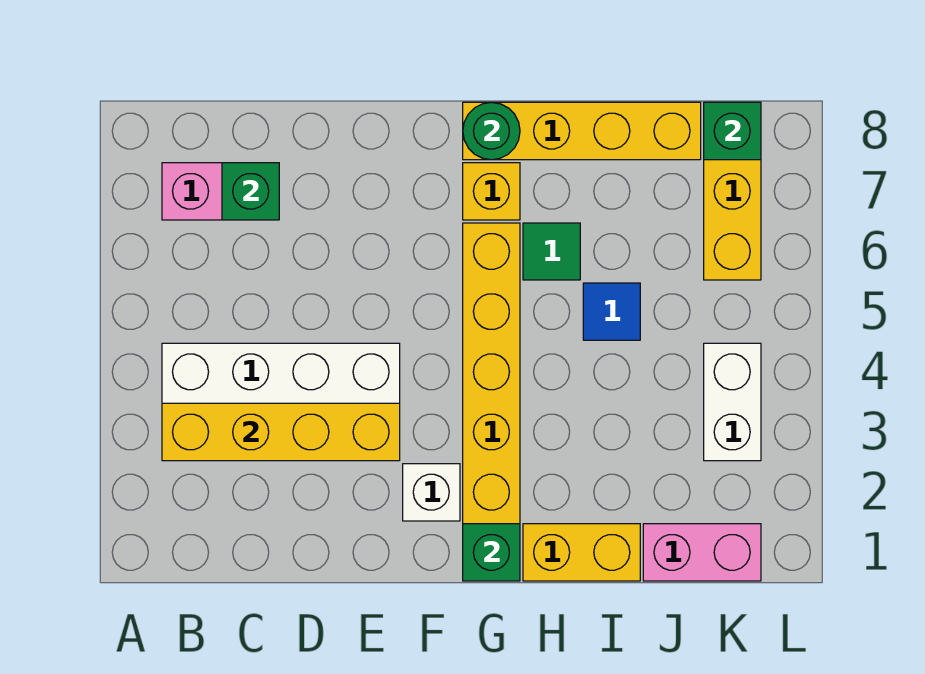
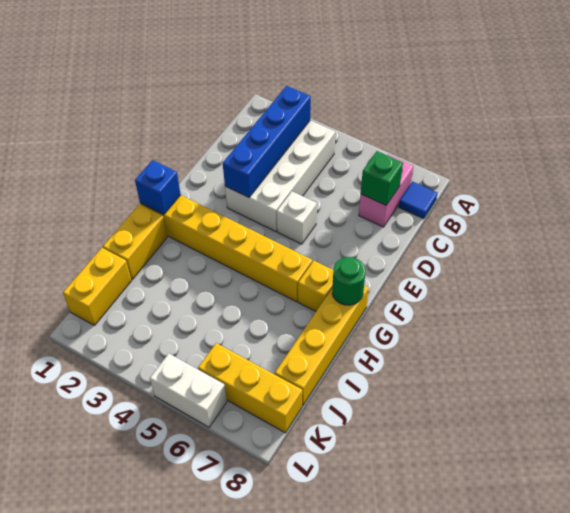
yellow brick B3:E3 level 2 -> blue brick B3:E3 level 2
white brick F2 level 1 -> white brick E5 level 1
green brick G1 level 2 -> blue brick G1 level 2
green tile H6 level 1 -> none
blue tile I5 level 1 -> blue tile B8 level 1
pink brick J1:K1 level 1 -> yellow brick J1:K1 level 1
white brick K3:K4 level 1 -> white brick L5:L6 level 1
green brick K8 level 2 -> none

